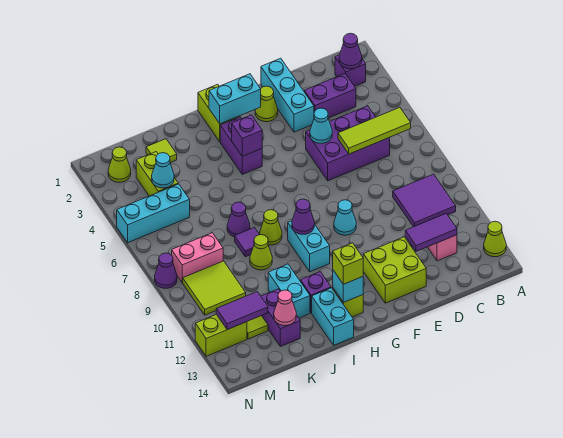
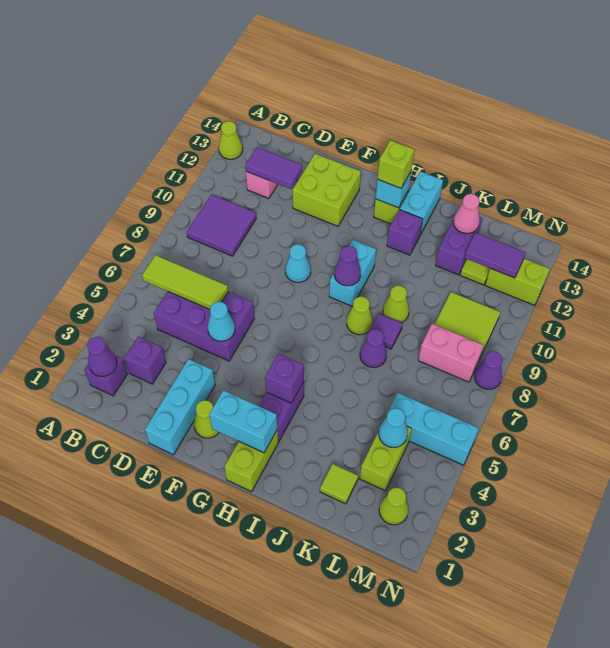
purple brick C3:D3 level 1 -> purple brick C3 level 1
cyan brick J11:J12 level 1 -> none

